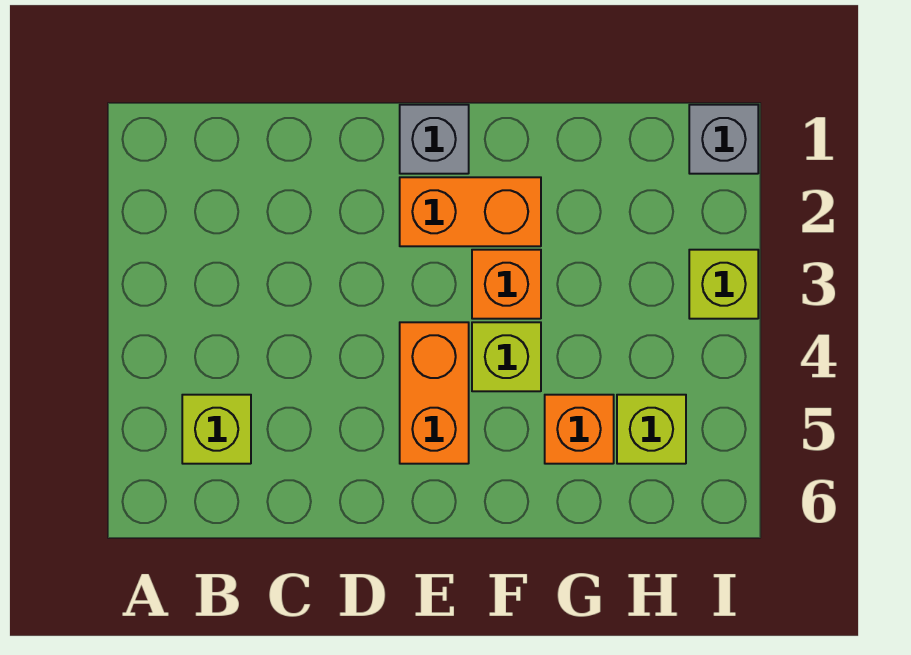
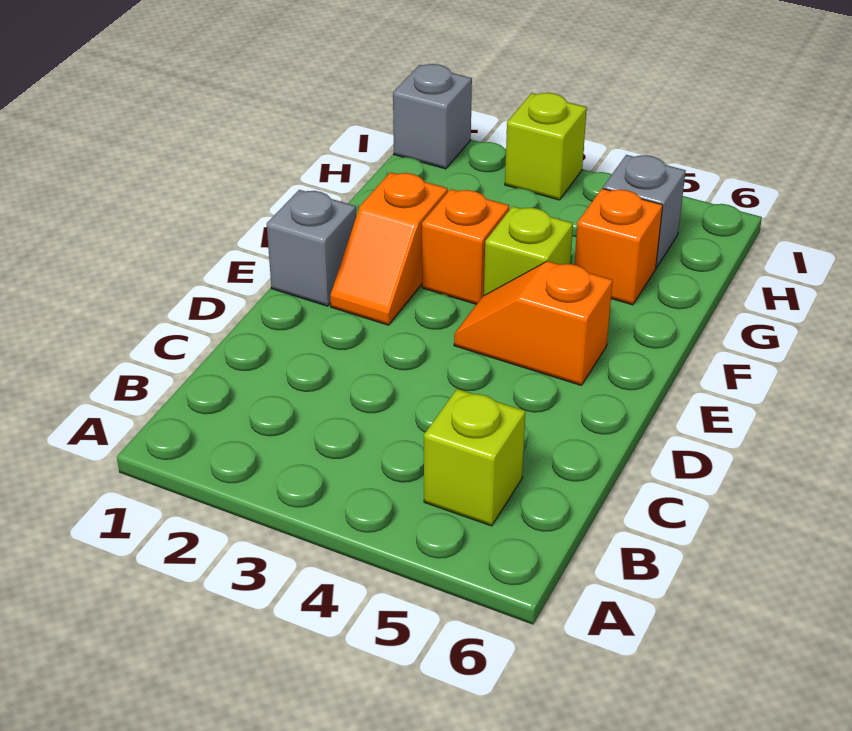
orange brick E2:F2 level 1 -> orange slope E2:F2 level 1 top F
orange brick E4:E5 level 1 -> orange slope E4:E5 level 1 top 5
lime brick H5 level 1 -> grey brick H5 level 1

